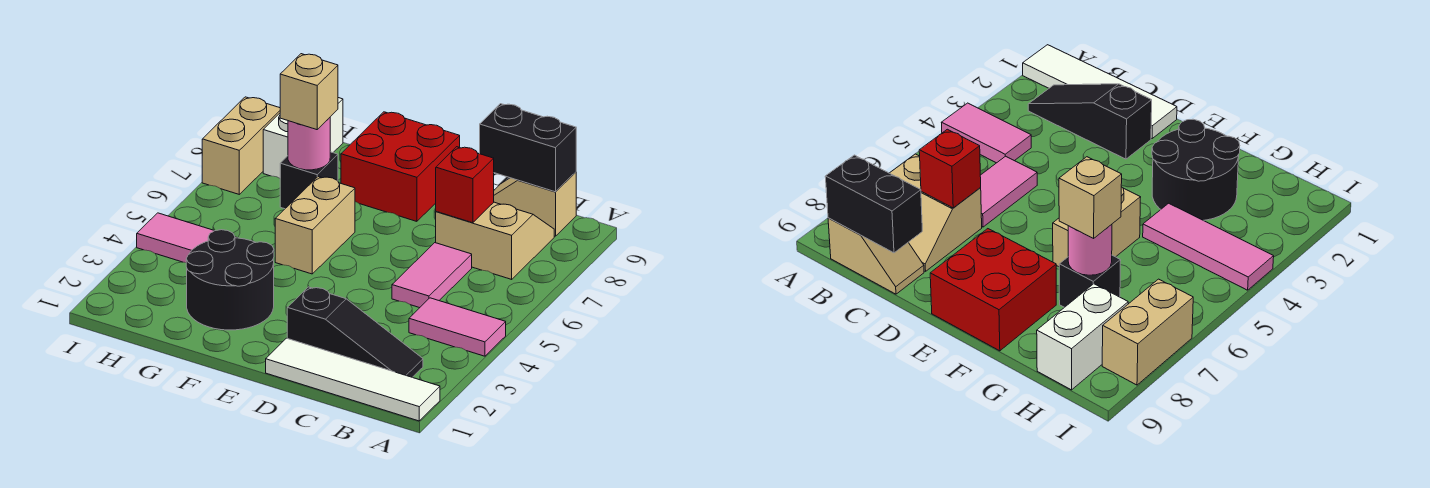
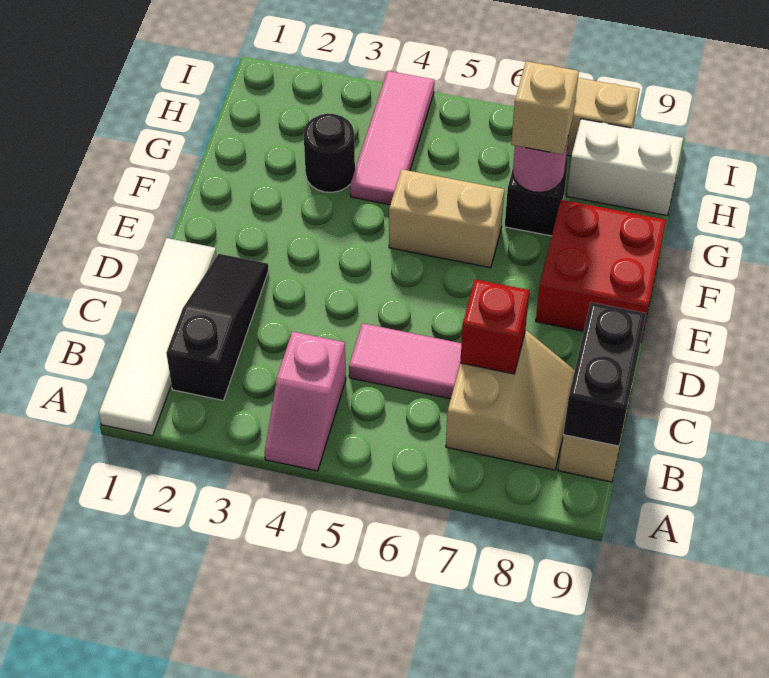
pink tile A4:B4 level 1 -> pink slope A4:B4 level 1 top B
black slope B2:D2 level 1 top D -> black slope B2:D2 level 1 top B
black round brick F2:G3 level 1 -> black round brick G3 level 1

